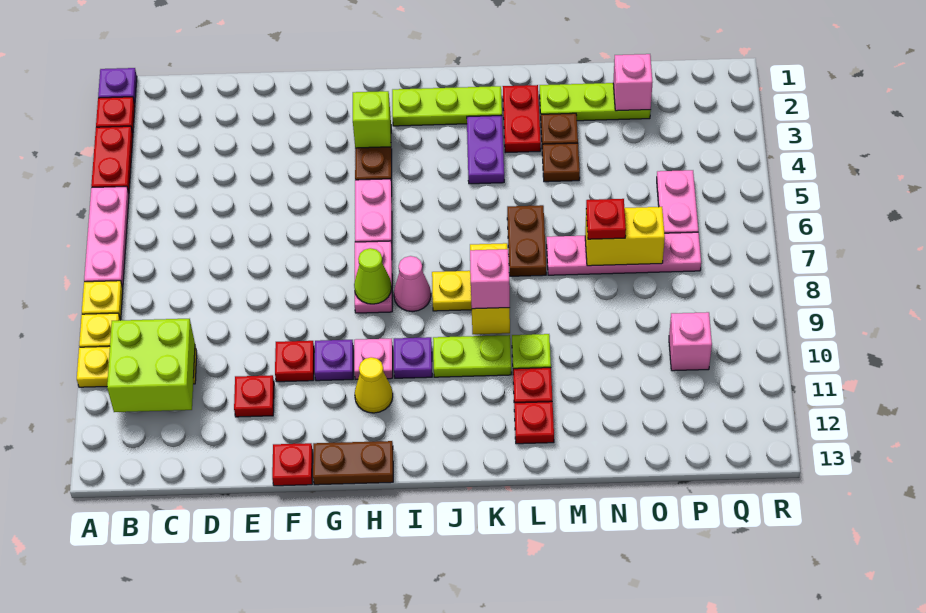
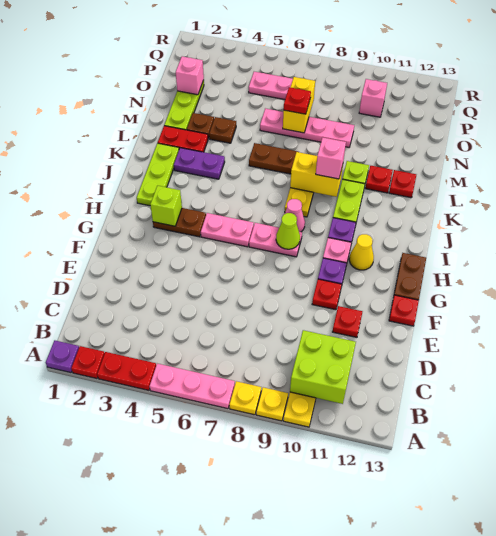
pink plate M7:P7 level 1 -> pink plate N6:N9 level 1

